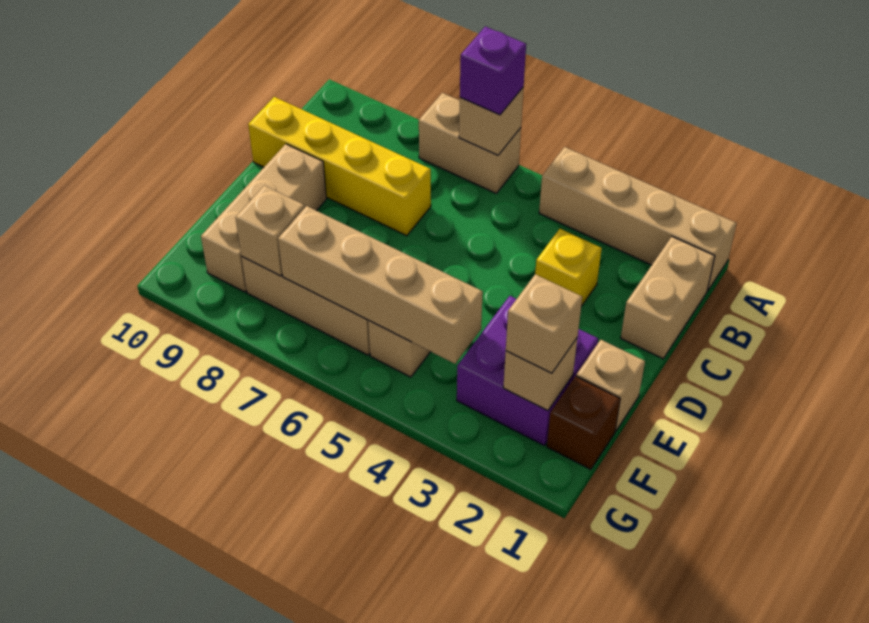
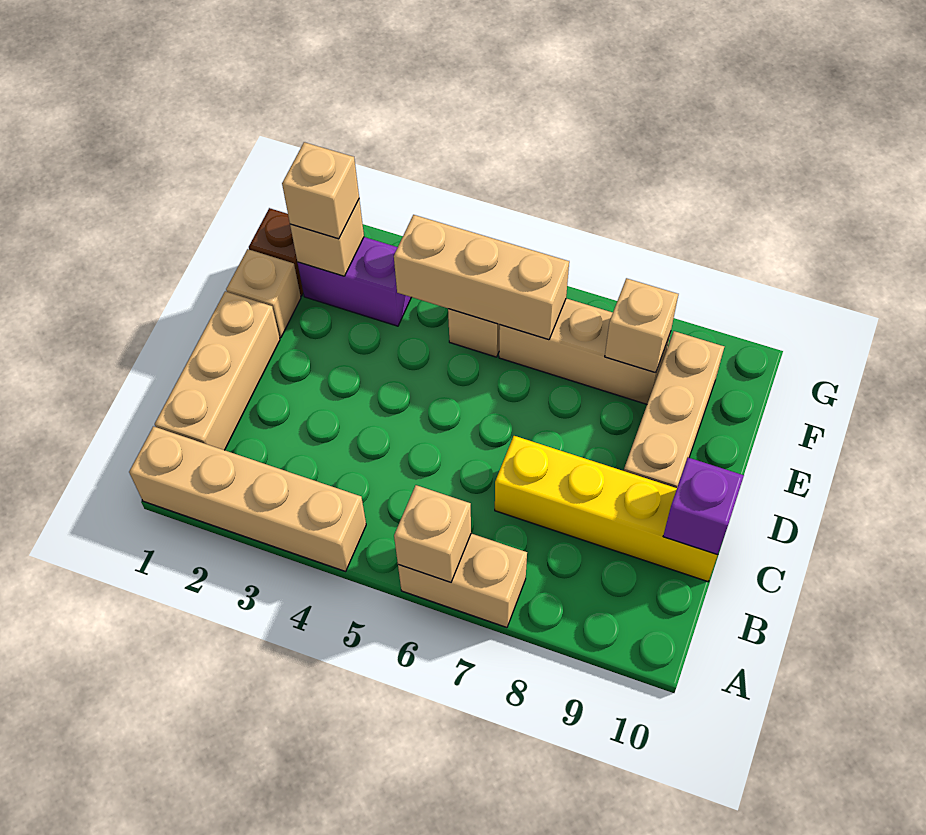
purple brick A6 level 3 -> purple brick C10 level 2
tan brick B1:C1 level 1 -> tan brick B1:D1 level 1
yellow brick C3 level 1 -> none
purple brick E2:F3 level 1 -> purple brick F2:F3 level 1
tan brick F4:F7 level 2 -> tan brick F4:F6 level 2

